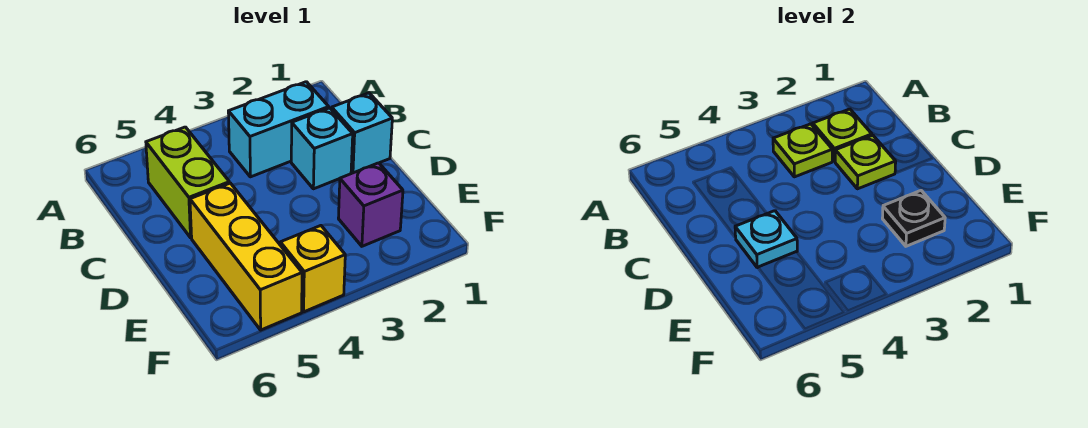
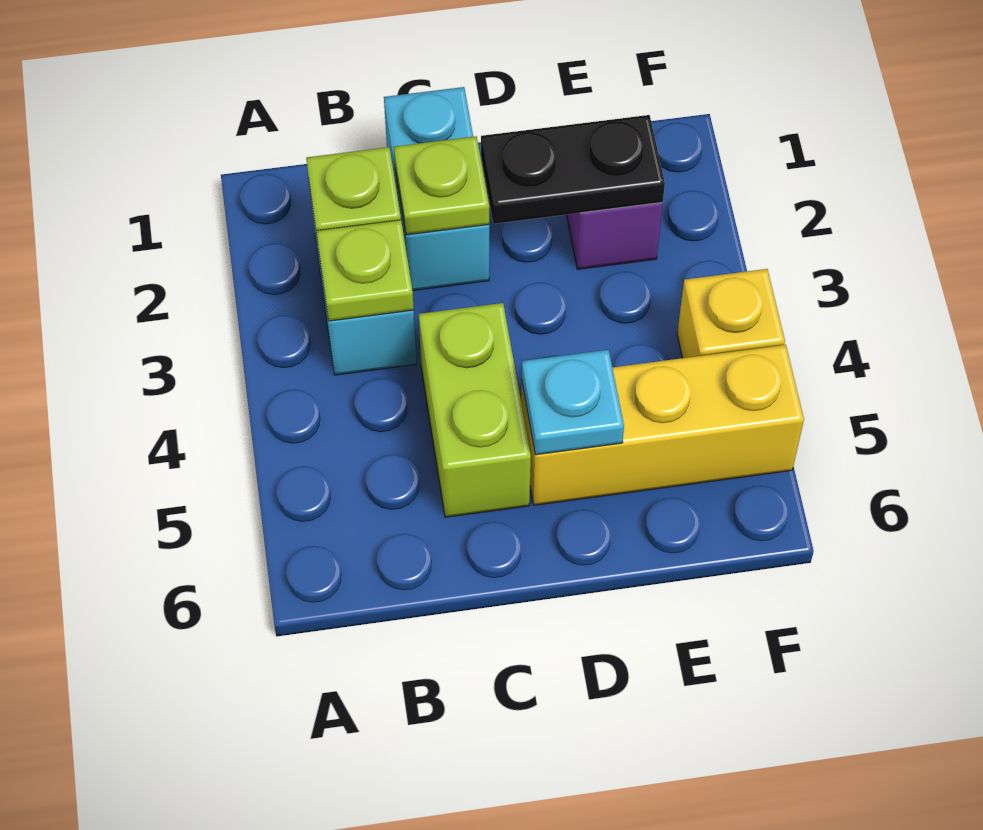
lime brick B5:C5 level 1 -> lime brick C4:C5 level 1
black plate E2 level 2 -> black plate D2:E2 level 2

